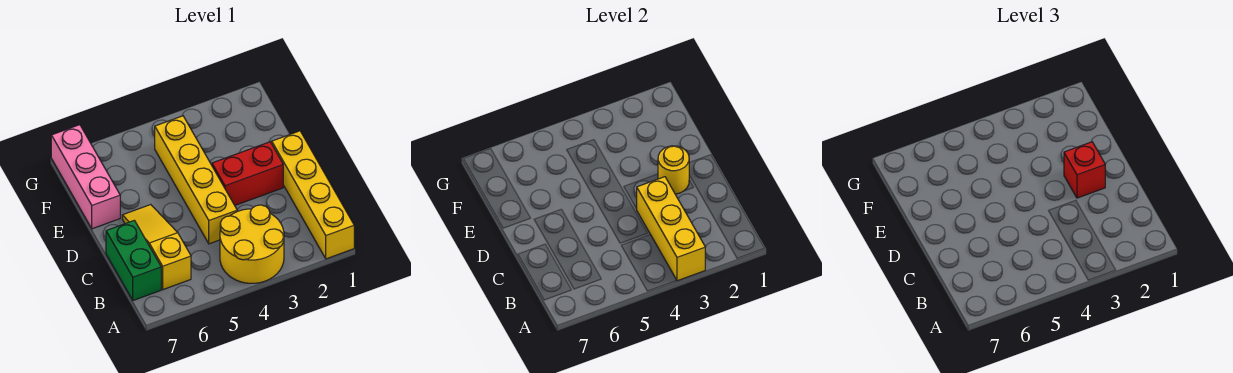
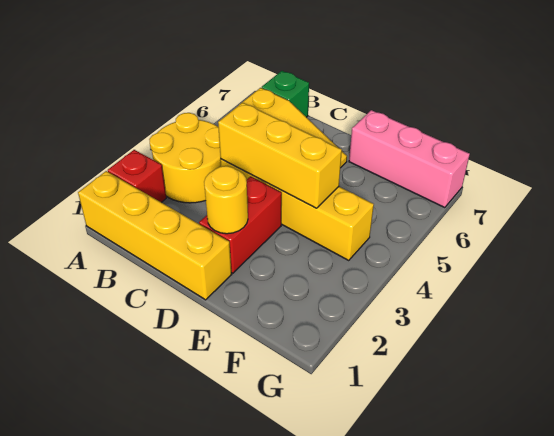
yellow brick A3:C3 level 2 -> yellow brick C4:E4 level 2
green brick B7:C7 level 1 -> green brick B7 level 1
red brick D2 level 3 -> red brick A2 level 1

